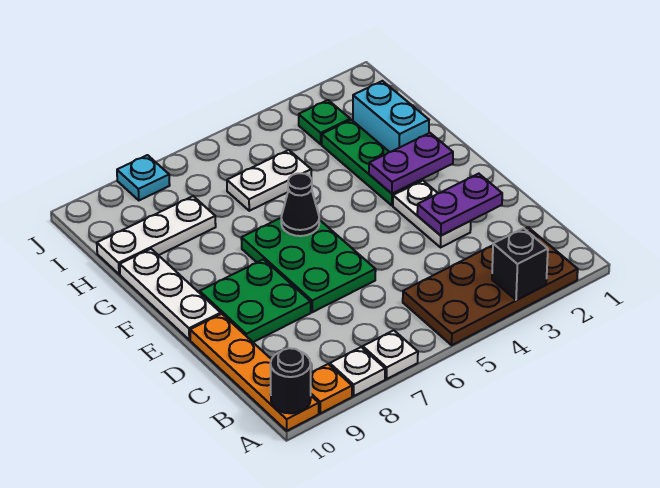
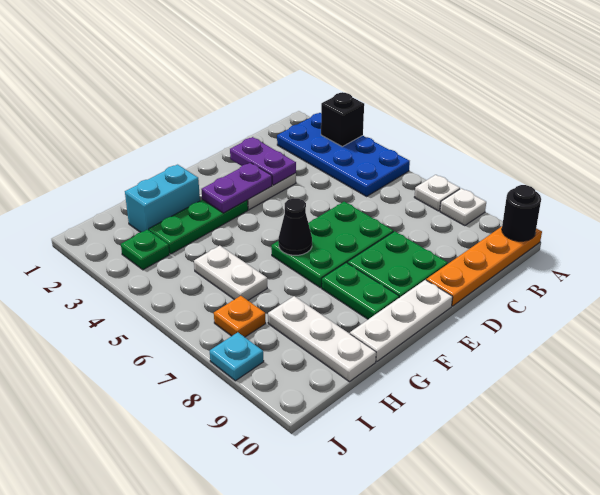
brown plate A2:B5 level 1 -> blue plate A2:B5 level 1
orange plate A9 level 1 -> orange plate I7 level 1
purple plate F2:F3 level 2 -> purple plate E3:F3 level 2
none -> green plate F8:F9 level 1

